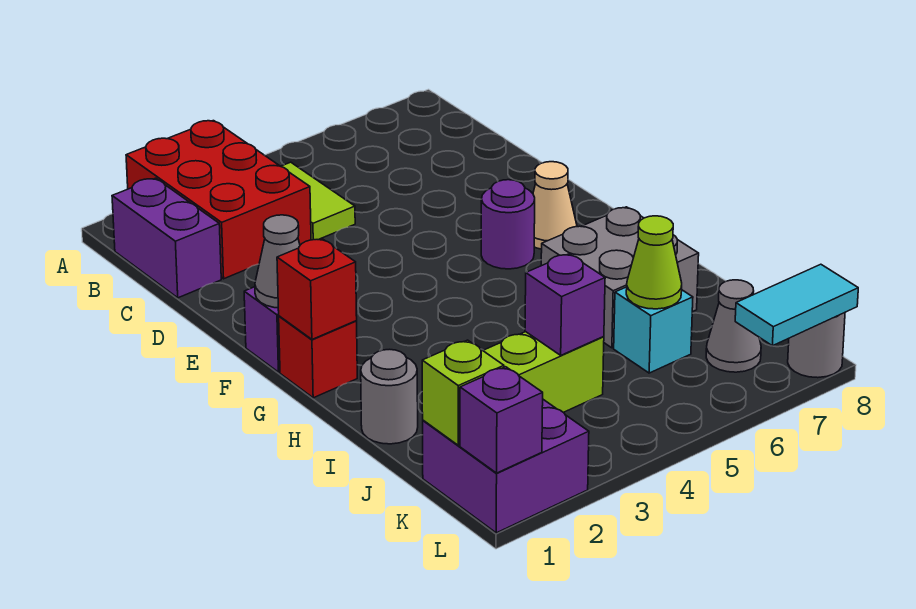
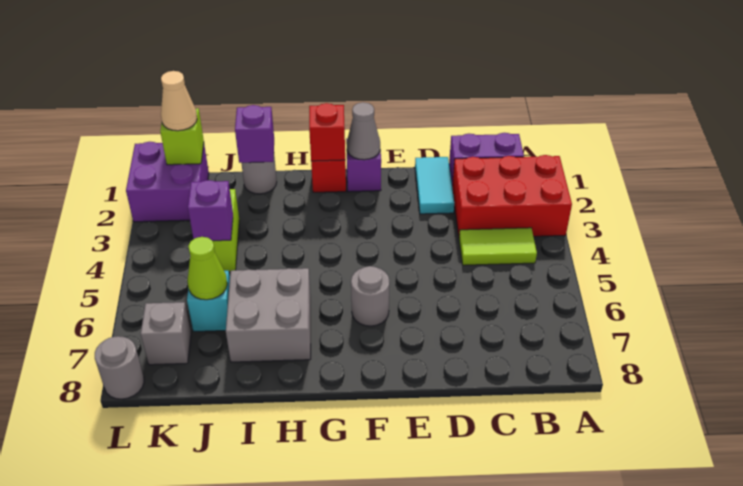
purple round brick F6 level 1 -> grey round brick F6 level 1
tan cone F7 level 1 -> tan cone K1 level 3
grey cone K7 level 1 -> grey brick K7 level 1
purple brick L1 level 2 -> purple brick I1 level 2
cyan tile L7:L8 level 2 -> cyan tile D1:D2 level 1

